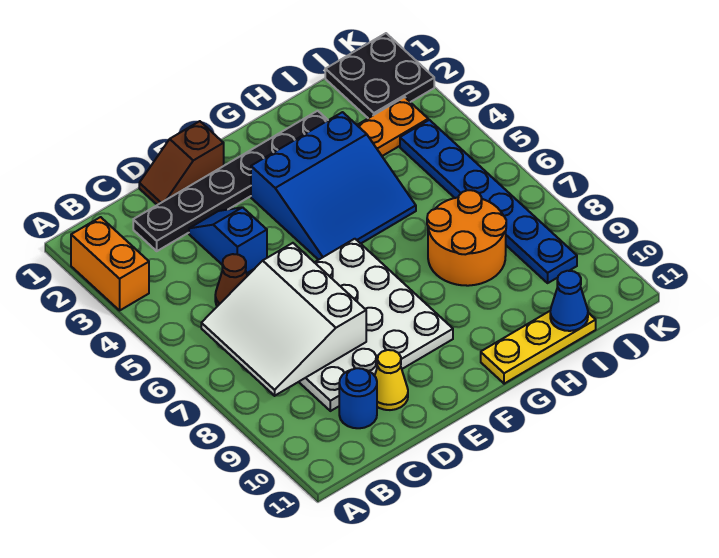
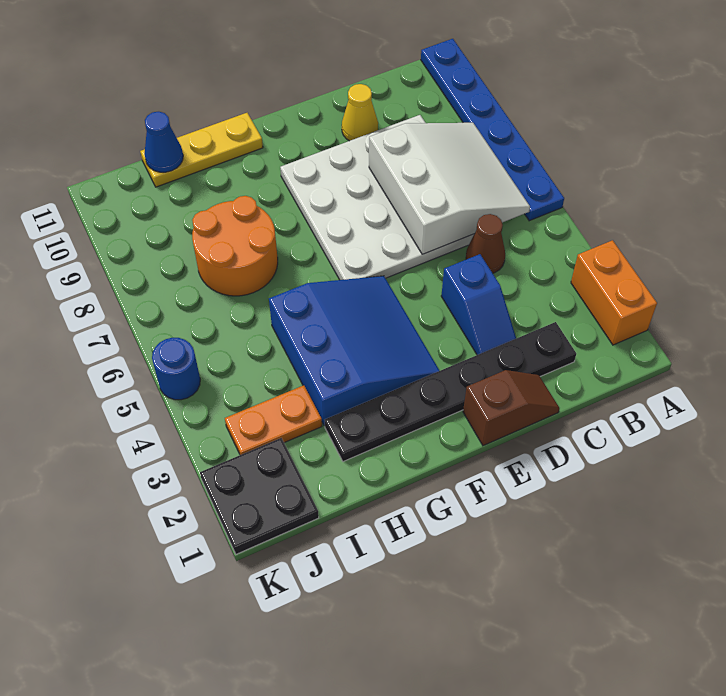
blue round brick C10 level 1 -> blue round brick K5 level 1
blue slope F3:H5 level 1 top 3 -> blue slope F3:H5 level 1 top H
blue plate J4:J9 level 1 -> blue plate A6:A11 level 1

